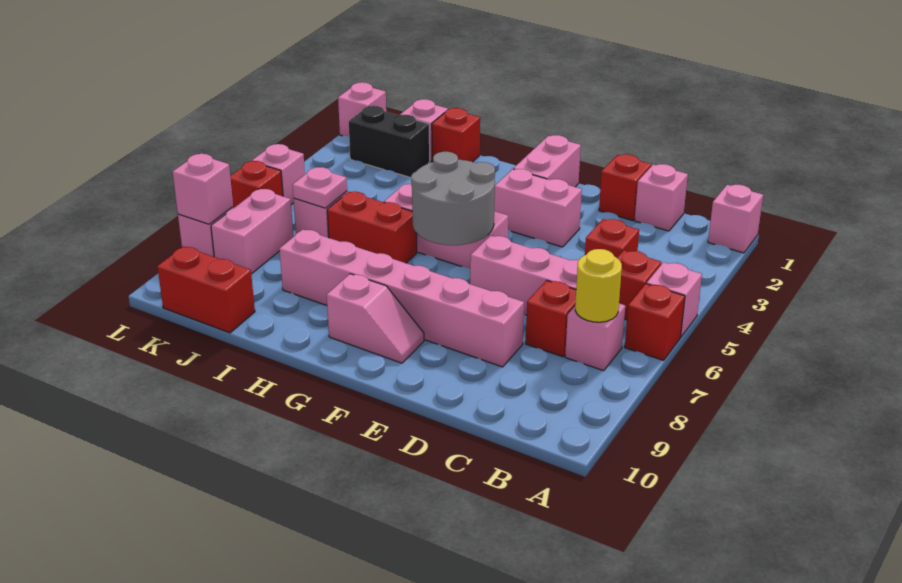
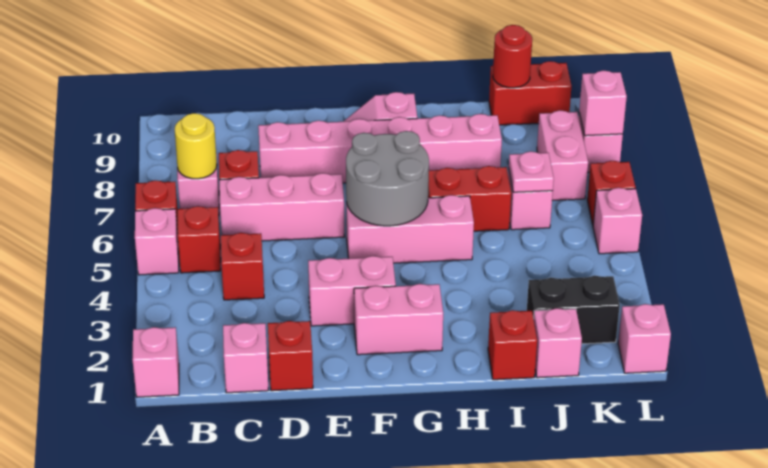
pink brick F1:F2 level 1 -> pink brick F2:G2 level 1
none -> red round brick J10 level 2

